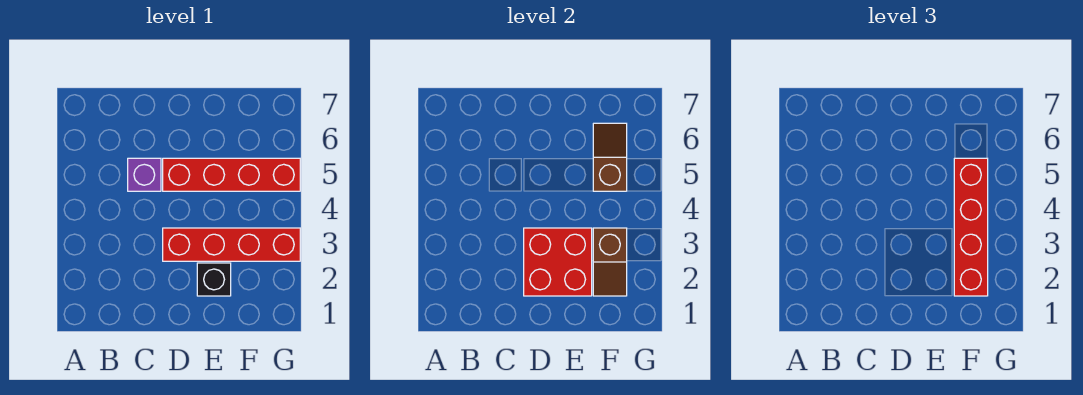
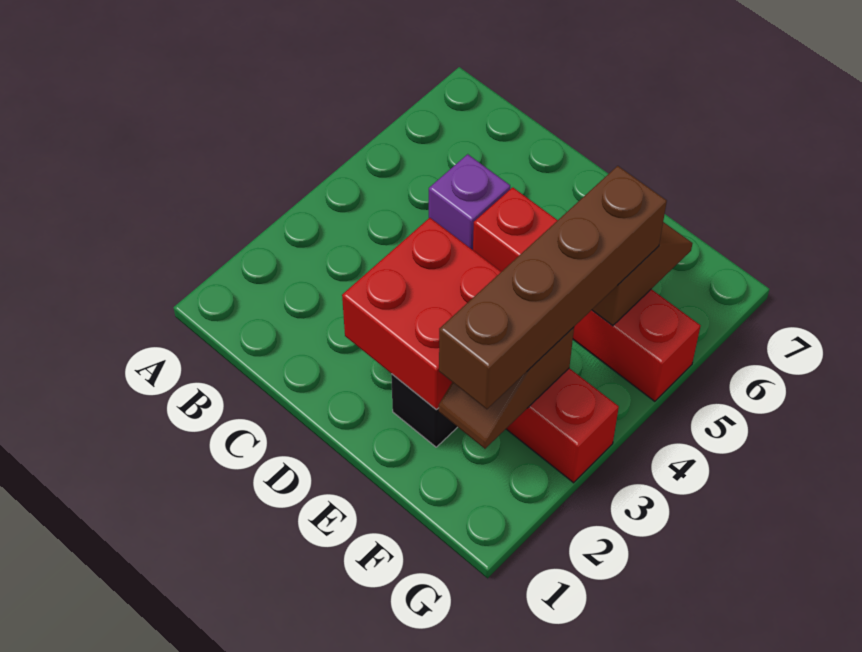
red brick F2:F5 level 3 -> brown brick F2:F5 level 3

